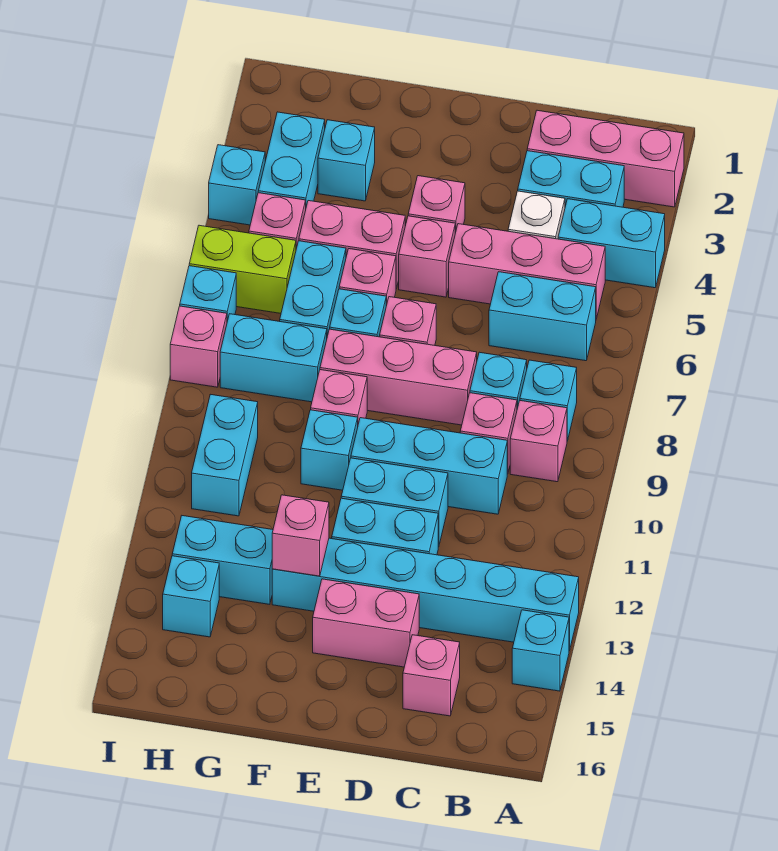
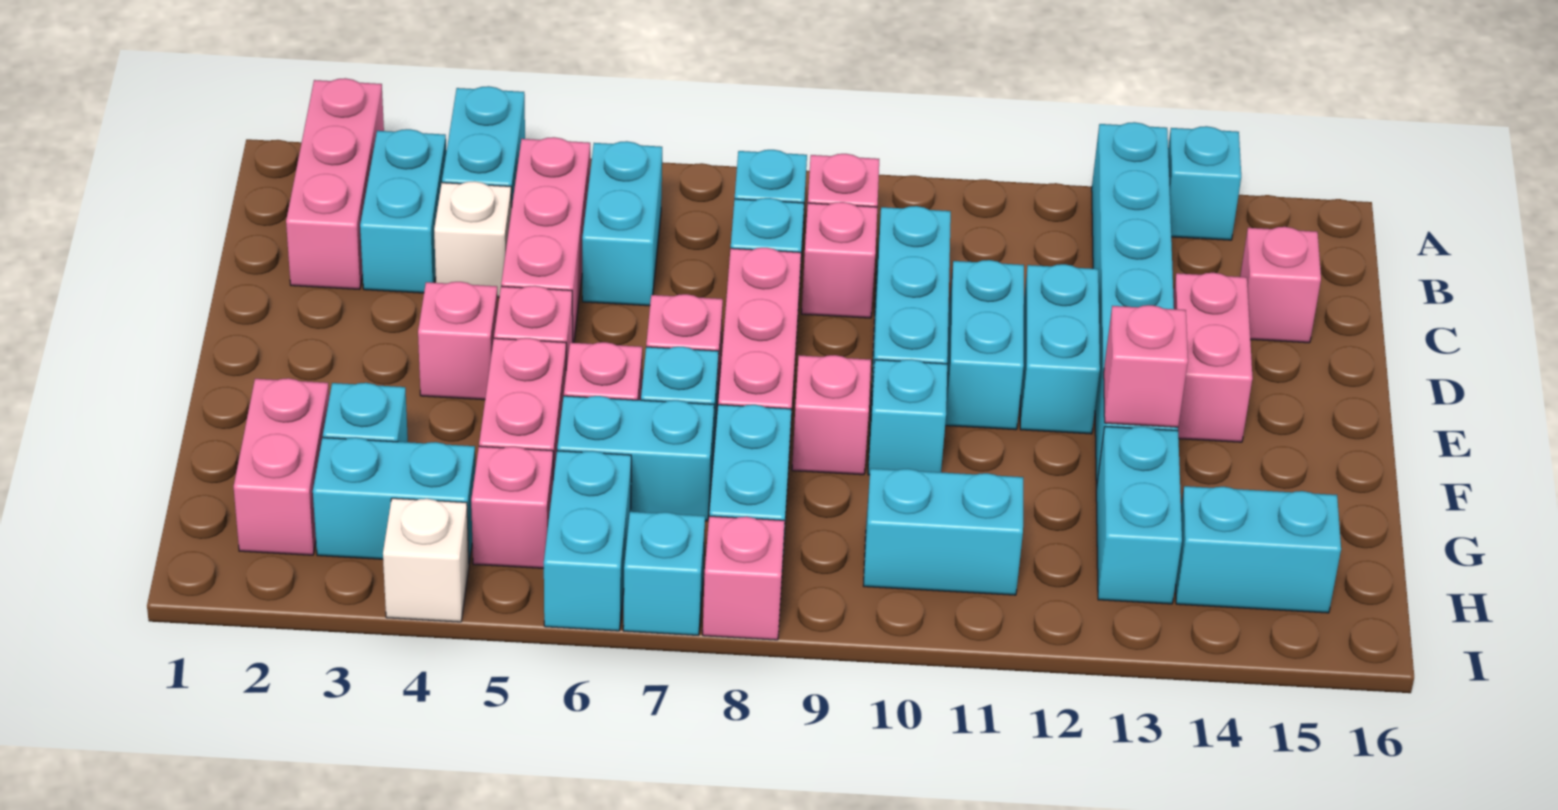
none -> pink brick G2:H2 level 1
lime brick H6:I6 level 1 -> cyan brick H6:I6 level 1
cyan brick H14 level 1 -> cyan brick H14:H15 level 1
cyan brick I4 level 1 -> white brick I4 level 1

